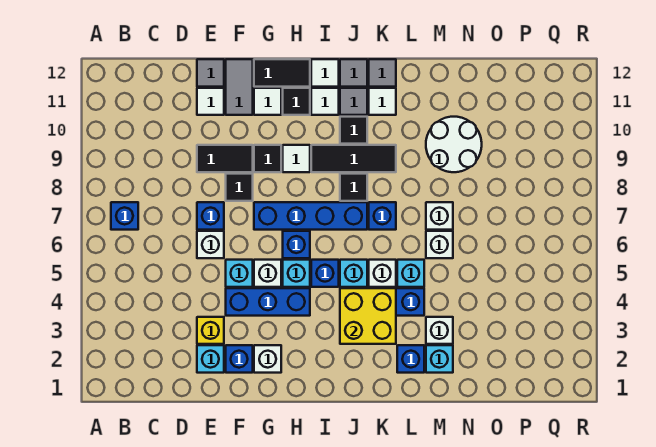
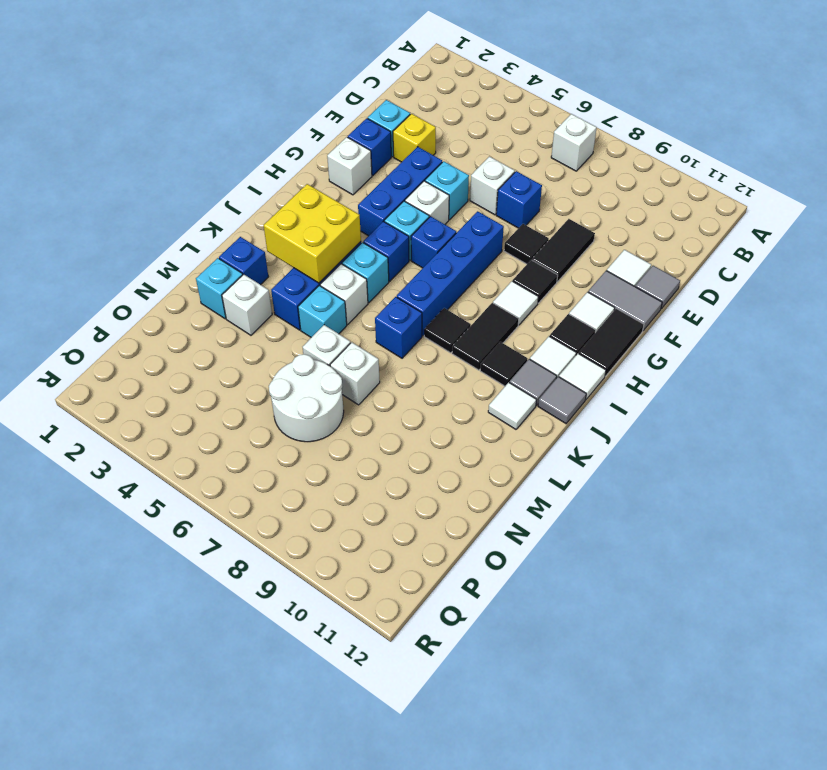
blue brick B7 level 1 -> white brick B7 level 1
black tile I9:K9 level 1 -> black tile I9:J9 level 1
grey tile K12 level 1 -> none
white round brick M9:N10 level 1 -> white round brick N6:O7 level 1

